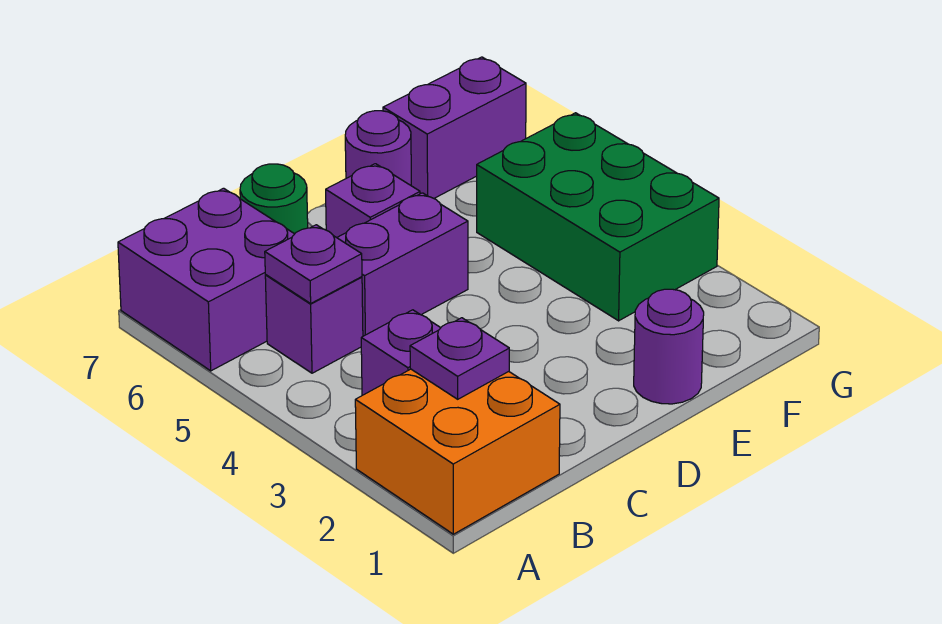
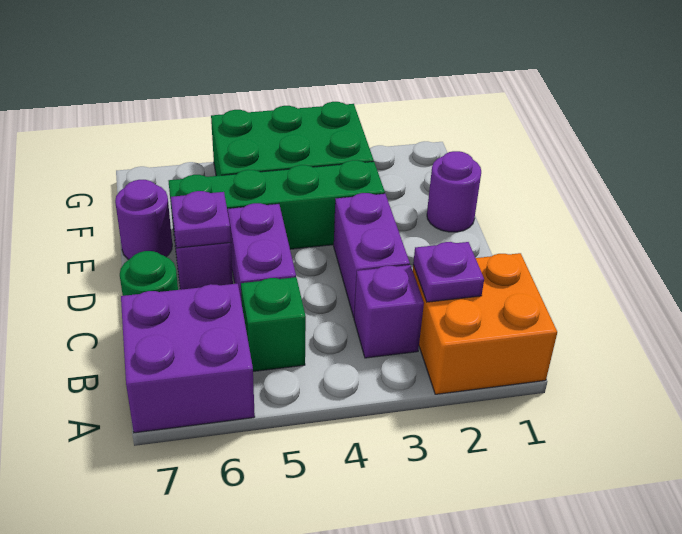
purple brick B5 level 1 -> green brick B5 level 1
purple plate B5 level 2 -> purple plate D6 level 2
none -> green brick E3:E6 level 1
purple brick F7:G7 level 1 -> purple brick C3:D3 level 1

